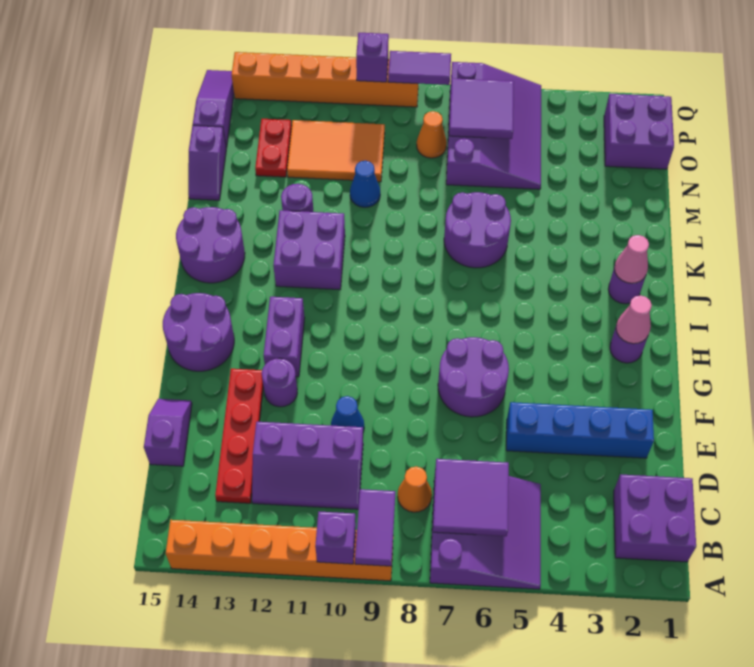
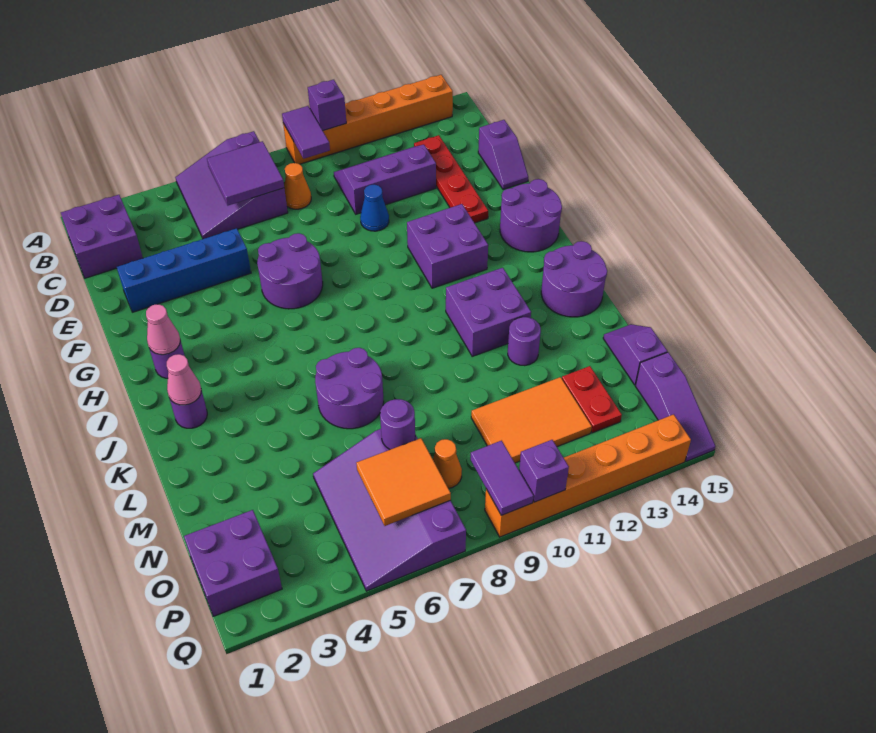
purple round brick F12 level 1 -> purple round brick N7 level 2
purple brick G12:H12 level 1 -> purple brick G11:H12 level 1
blue cone M10 level 1 -> none
purple tile O6:P7 level 2 -> orange tile O6:P7 level 2
purple tile Q8:Q9 level 2 -> purple tile P9:Q9 level 2

